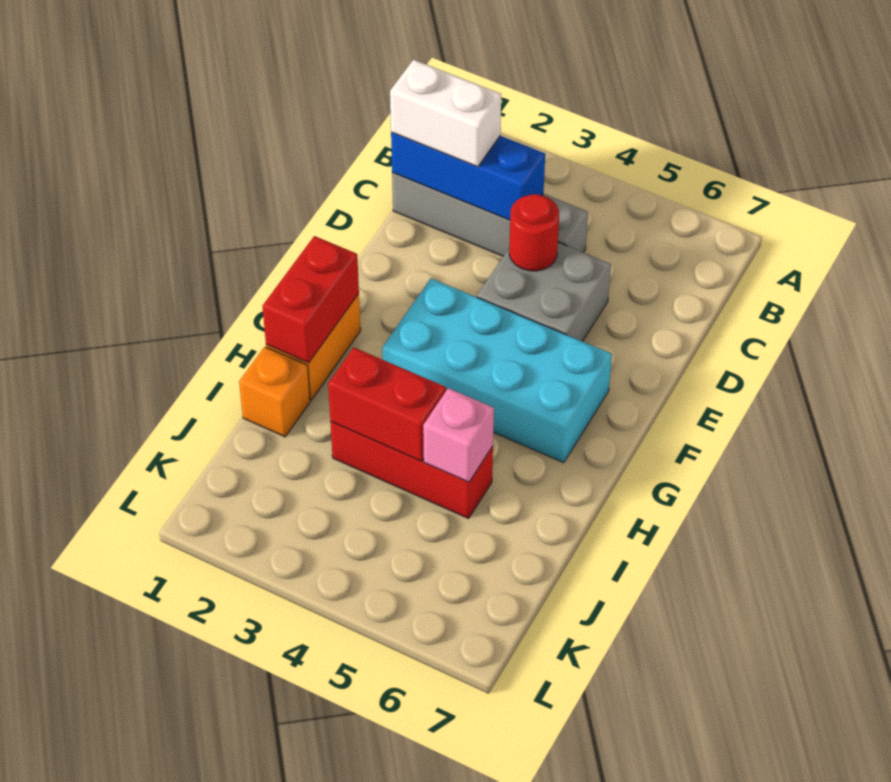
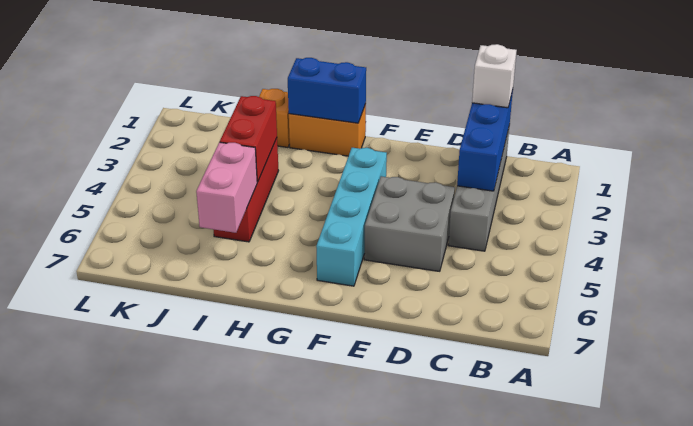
white brick C1:C2 level 3 -> white brick C1 level 3
red round brick D4 level 2 -> none
cyan brick F3:G6 level 1 -> cyan brick F3:F6 level 1
red brick G1:H1 level 2 -> blue brick G1:H1 level 2
pink brick I5 level 2 -> pink brick I5:I6 level 2

